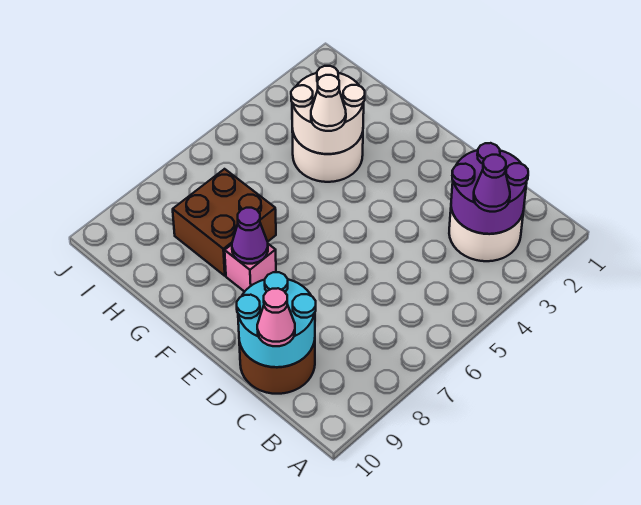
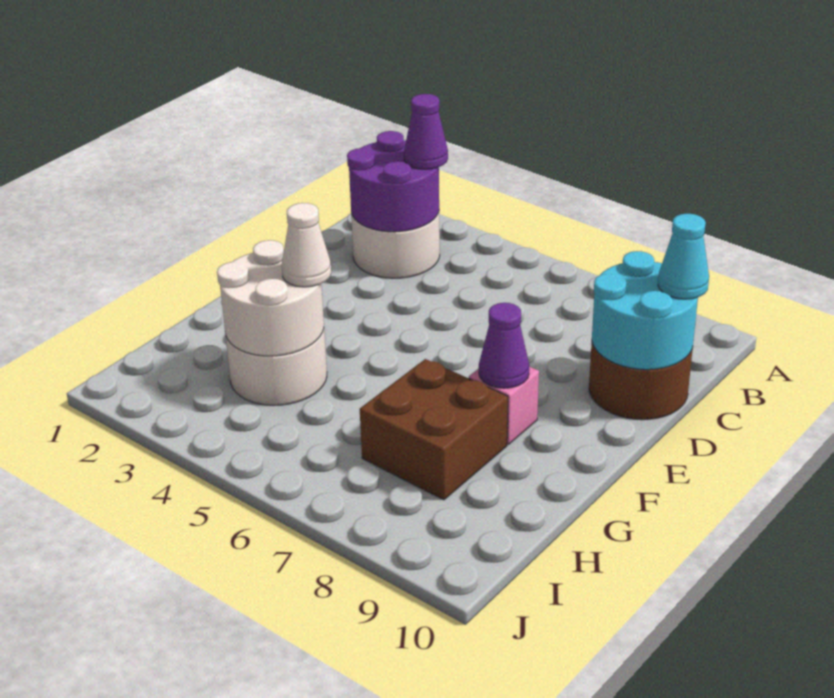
pink cone C10 level 3 -> cyan cone C10 level 3

